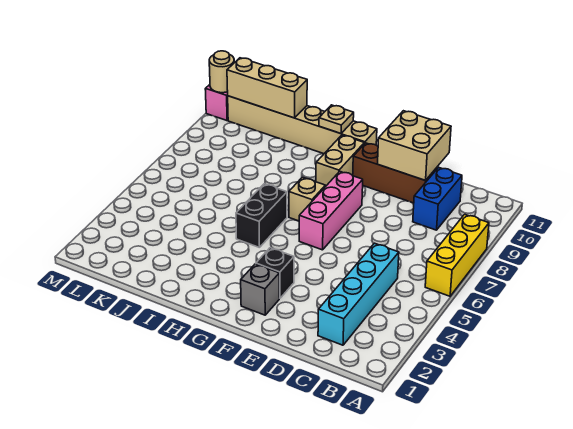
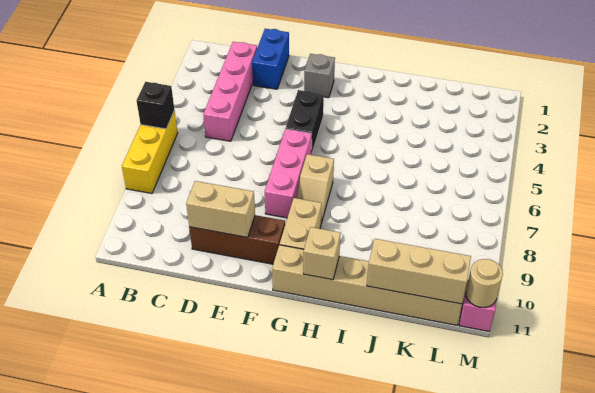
cyan brick C2:C5 level 1 -> pink brick C2:C5 level 1
blue brick C9:C10 level 1 -> blue brick D1:D2 level 1
tan brick D10:E11 level 2 -> tan brick D10:E10 level 2
black brick F3 level 1 -> black brick A6 level 2
black brick H5:H6 level 1 -> black brick F4:F5 level 1
tan plate H11 level 2 -> tan brick H11 level 2

